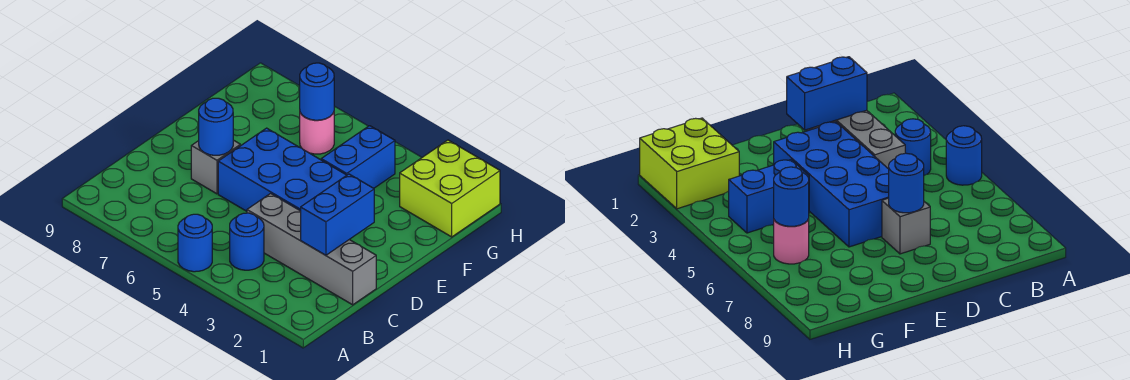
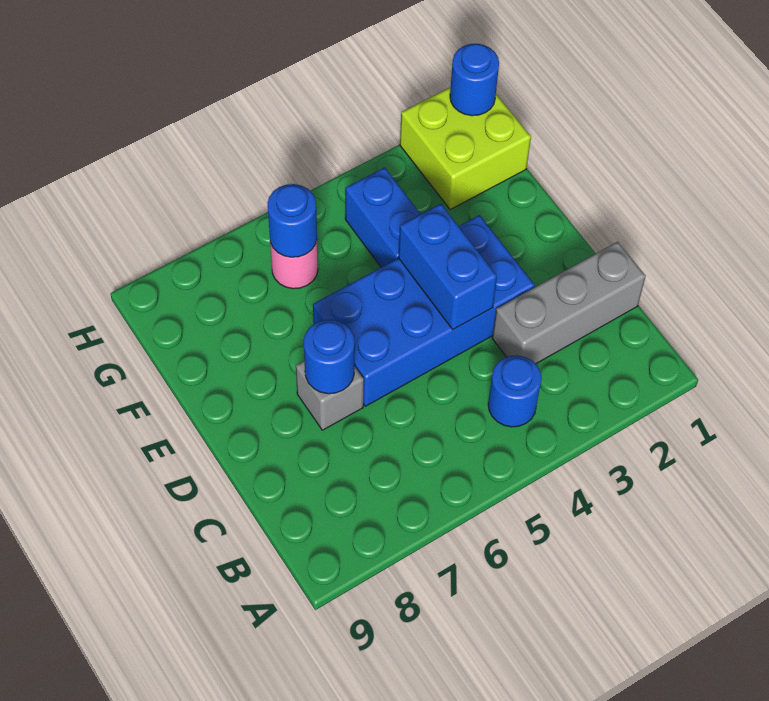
blue round brick A5 level 1 -> blue round brick H1 level 2
grey brick C1:C4 level 1 -> grey brick C1:C3 level 1
blue brick C2:D2 level 2 -> blue brick D4:E4 level 2

